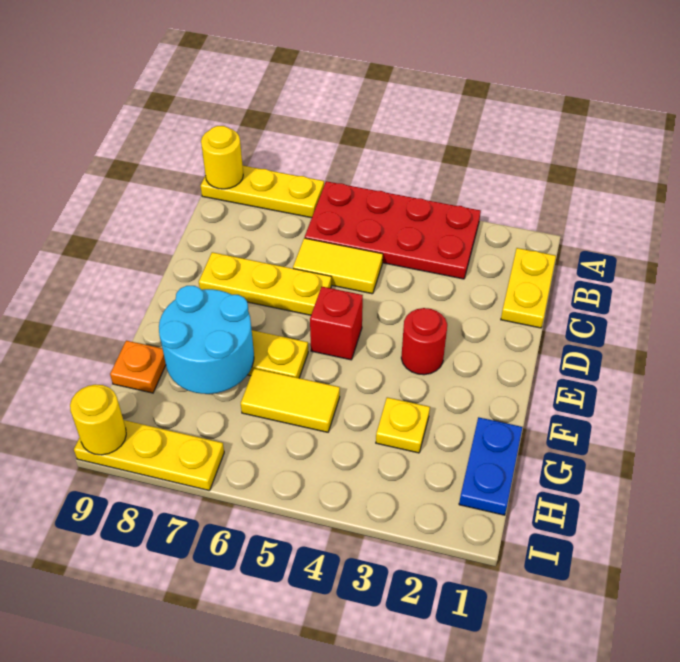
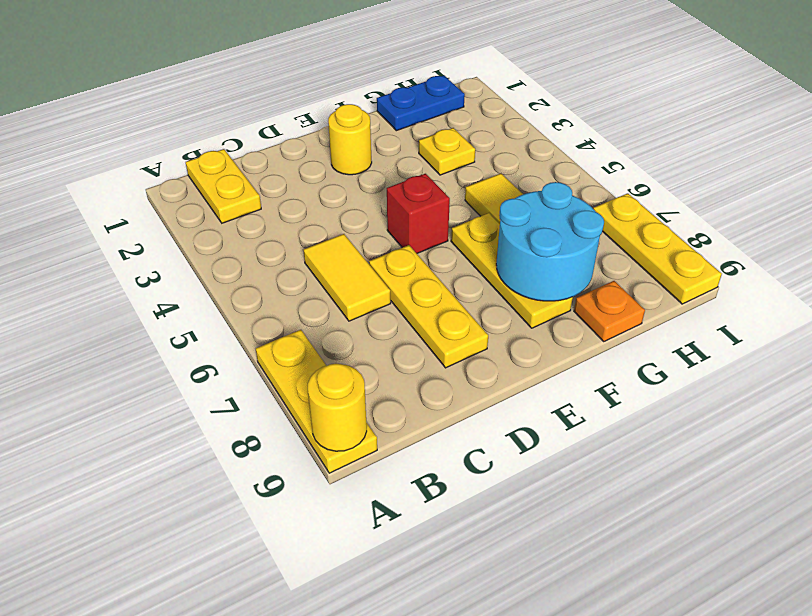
red plate A3:B6 level 1 -> none
yellow plate B1:C1 level 1 -> yellow plate B1:B2 level 1
red round brick E3 level 1 -> none
yellow round brick I9 level 2 -> yellow round brick E2 level 1

